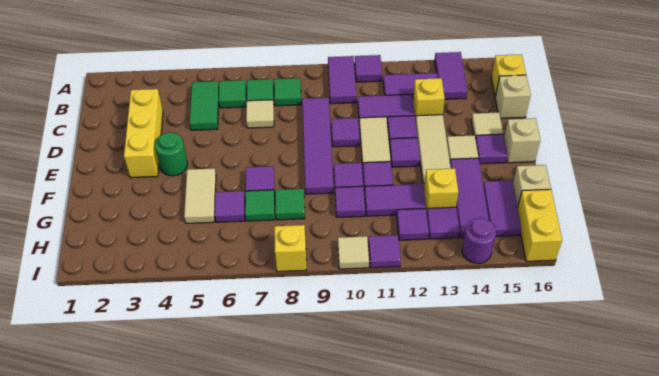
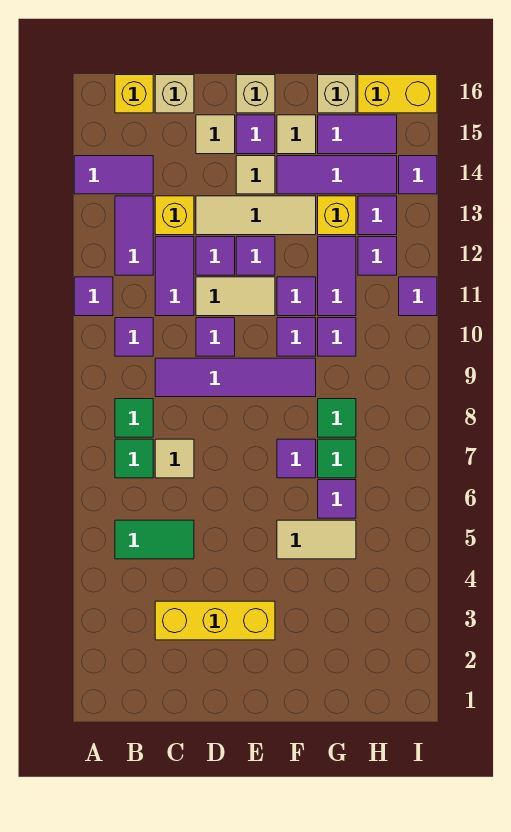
purple tile A10:B10 level 1 -> purple tile B10 level 1
green tile B6 level 1 -> none
green round brick E4 level 1 -> none
yellow brick I8 level 1 -> none
tan tile I10 level 1 -> tan tile F15 level 1
purple round brick I14 level 1 -> purple tile I14 level 1

